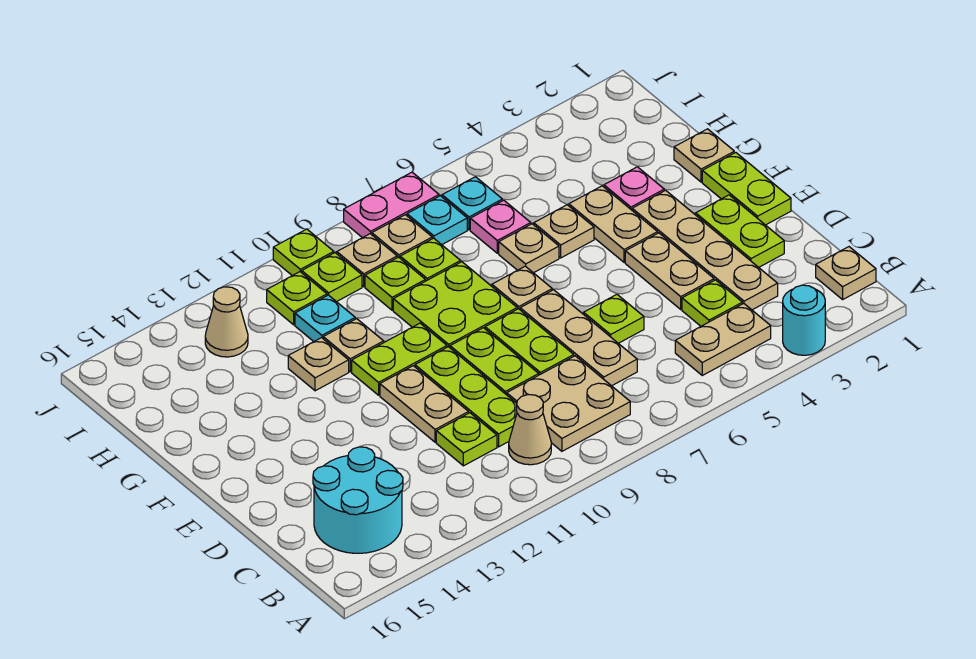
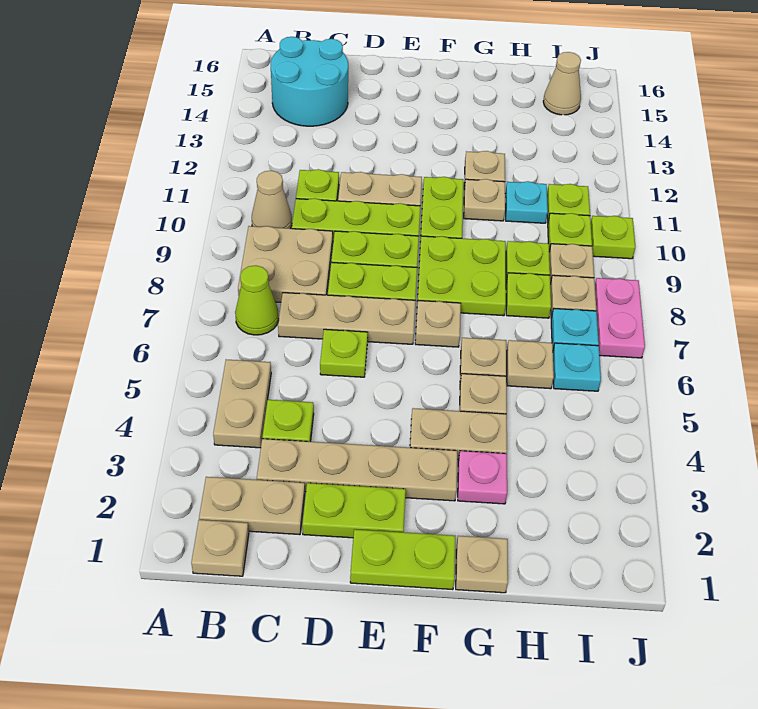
cyan round brick A3 level 1 -> none
none -> lime cone B7 level 1
tan plate D4:E4 level 1 -> tan plate B2:C2 level 1
pink plate H6 level 1 -> tan plate H6 level 1
tan cone I13 level 1 -> tan cone I15 level 1

